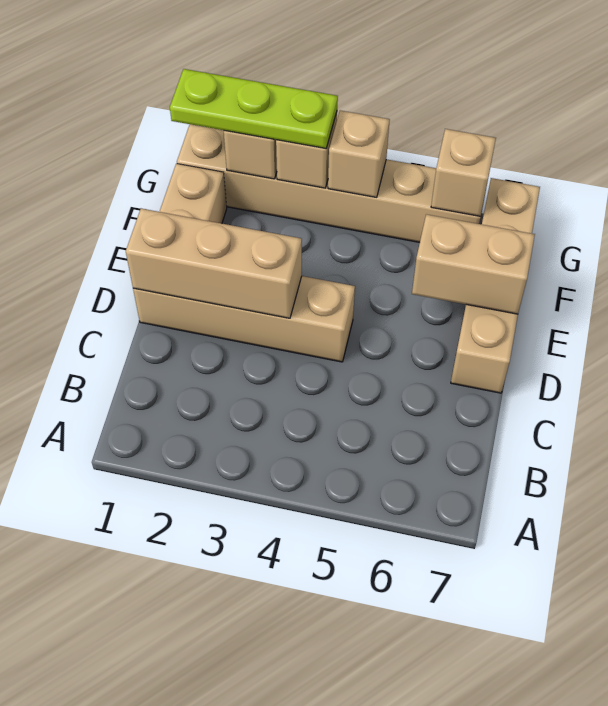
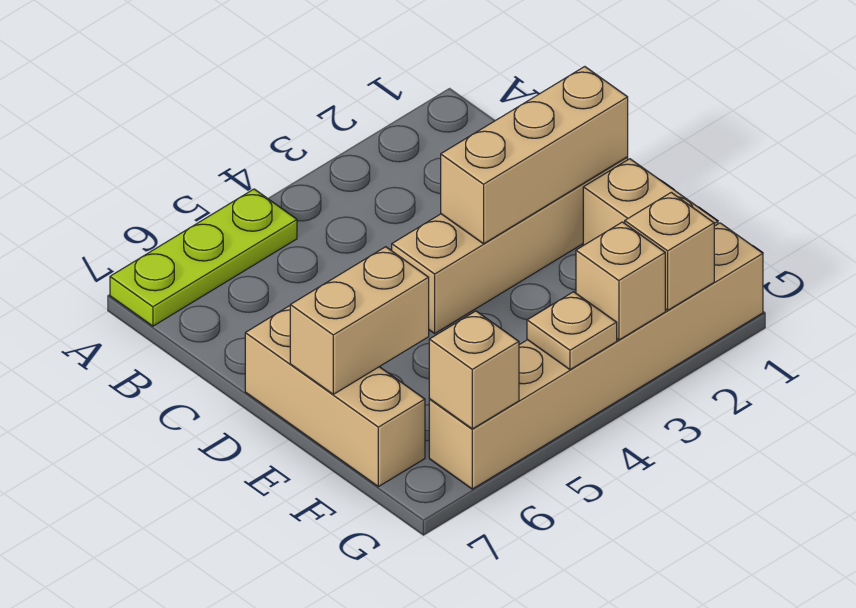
tan brick D7:G7 level 1 -> tan brick D7:F7 level 1
lime plate G1:G3 level 3 -> lime plate A5:A7 level 1
tan brick G4 level 2 -> tan plate G4 level 2

